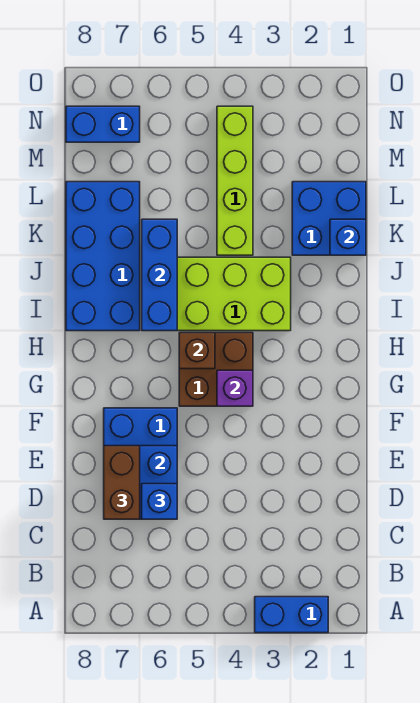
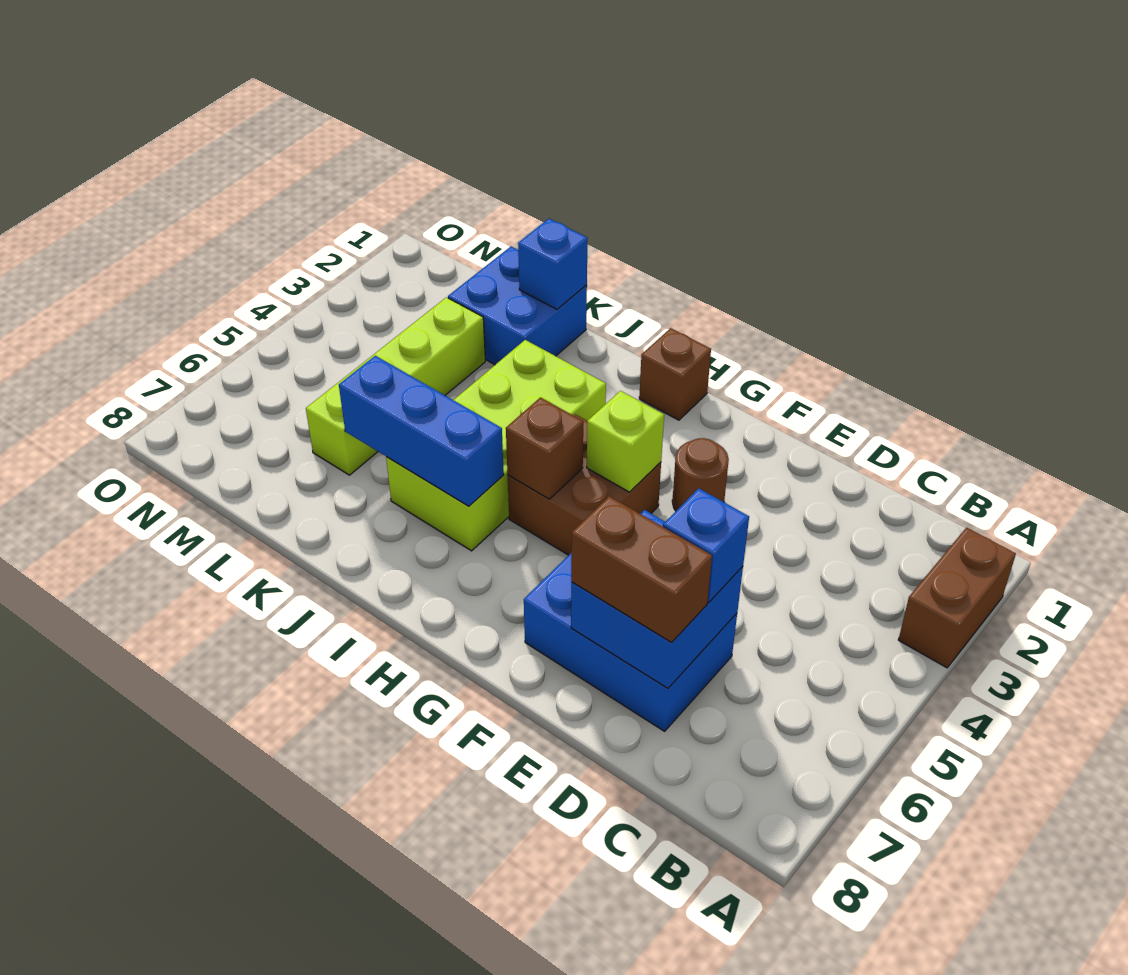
blue brick A2:A3 level 1 -> brown brick A2:A3 level 1
none -> brown round brick F3 level 1
purple brick G4 level 2 -> lime brick G4 level 2
none -> brown brick H1 level 1
blue brick I7:L8 level 1 -> none
lime brick K4:N4 level 1 -> lime brick L3:L6 level 1
blue brick N7:N8 level 1 -> none

